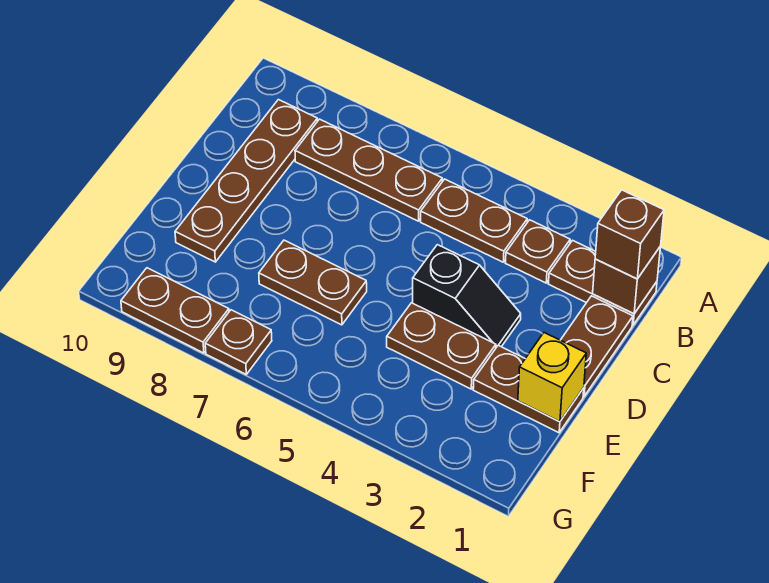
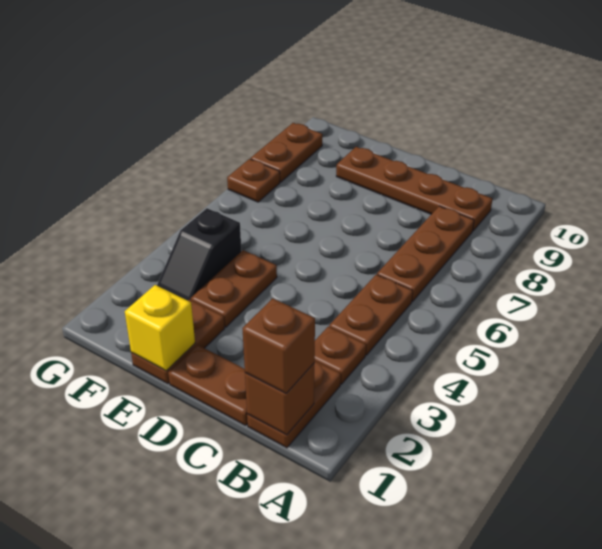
black slope D3:D4 level 1 top 4 -> black slope F3:F4 level 1 top 4
brown plate E6:E7 level 1 -> none

